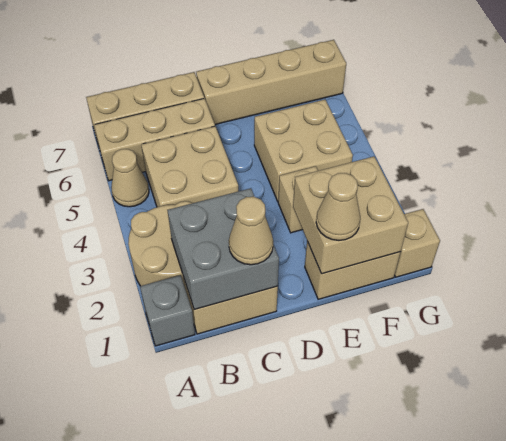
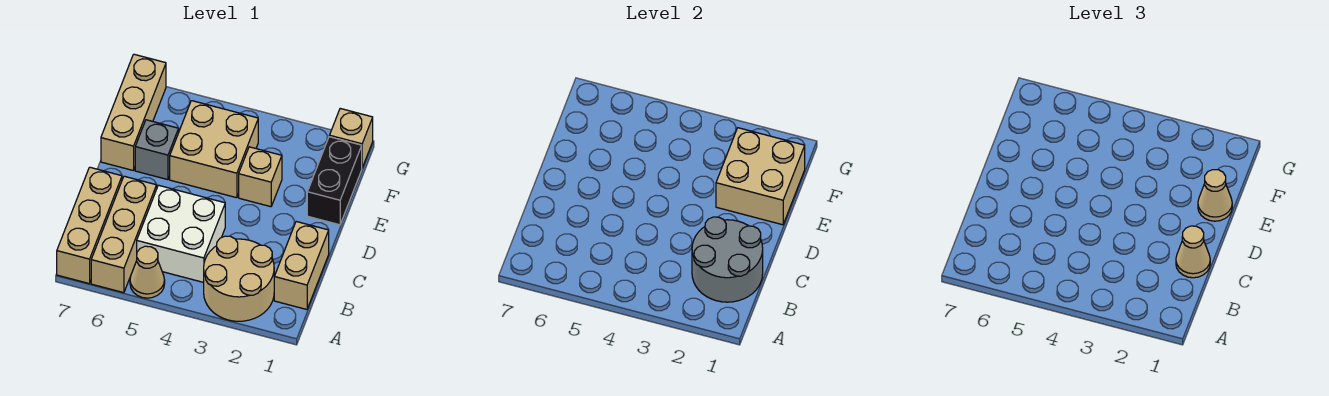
grey brick A1 level 1 -> grey brick E6 level 1
grey brick B1:C2 level 2 -> grey round brick B1:C2 level 2
tan brick B4:C5 level 1 -> white brick B4:C5 level 1
tan brick D7:G7 level 1 -> tan brick E7:G7 level 1
tan brick E1:F1 level 1 -> black brick E1:F1 level 1

